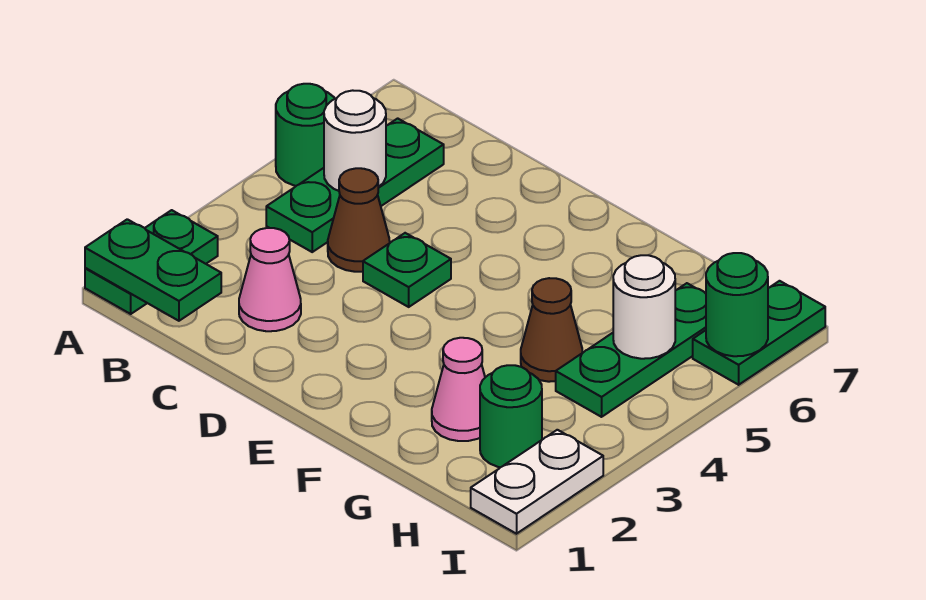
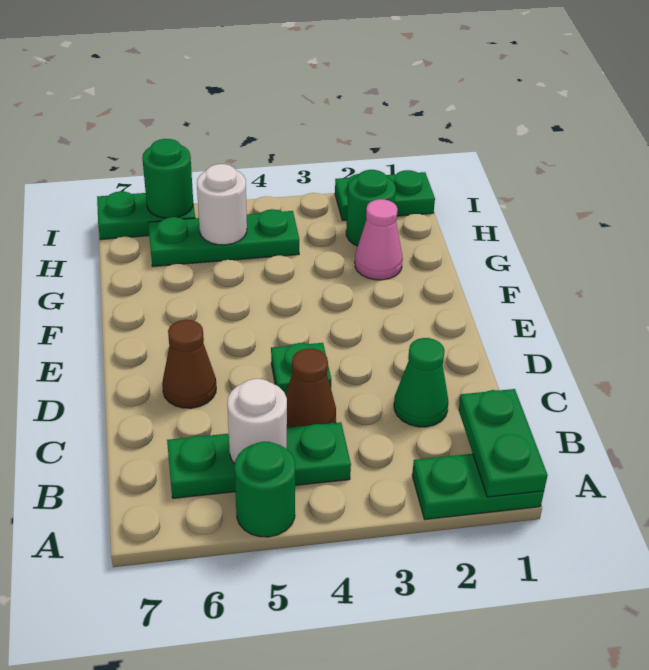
pink cone C2 level 1 -> green cone C2 level 1
brown cone G4 level 1 -> brown cone D6 level 1
white plate I1:I2 level 1 -> green plate I1:I2 level 1

